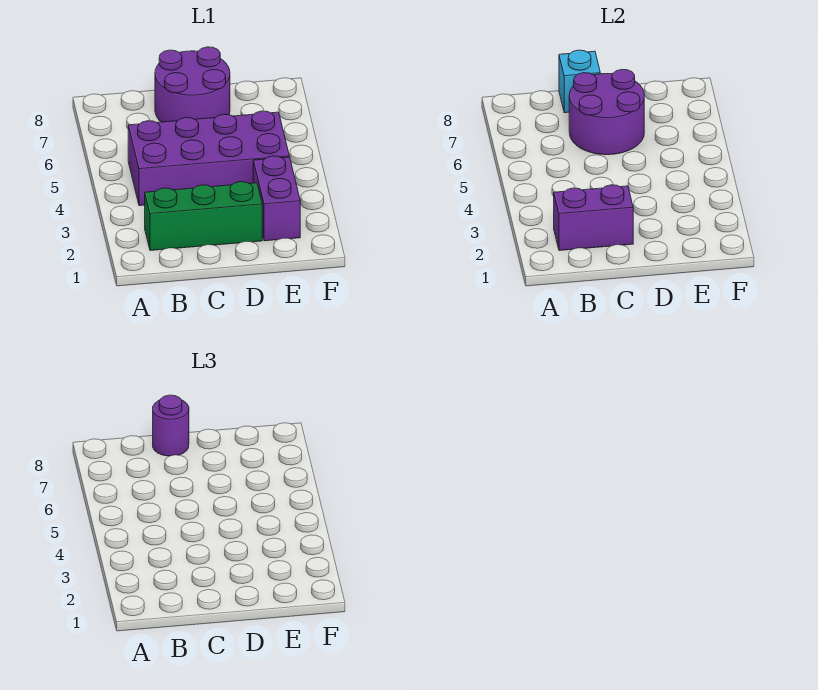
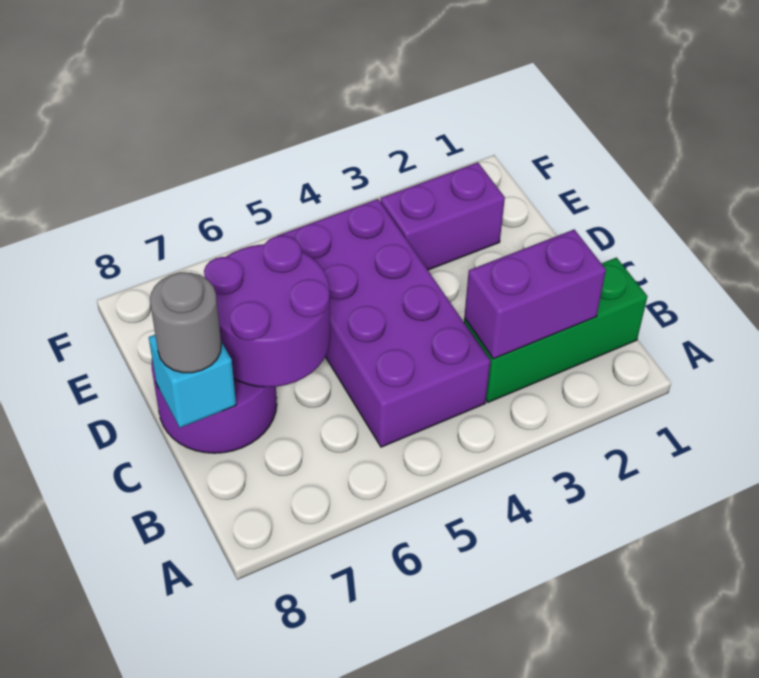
green brick B2:D2 level 1 -> green brick B1:B3 level 1
purple brick B2:C2 level 2 -> purple brick B2:B3 level 2
purple round brick C8 level 3 -> grey round brick C8 level 3

